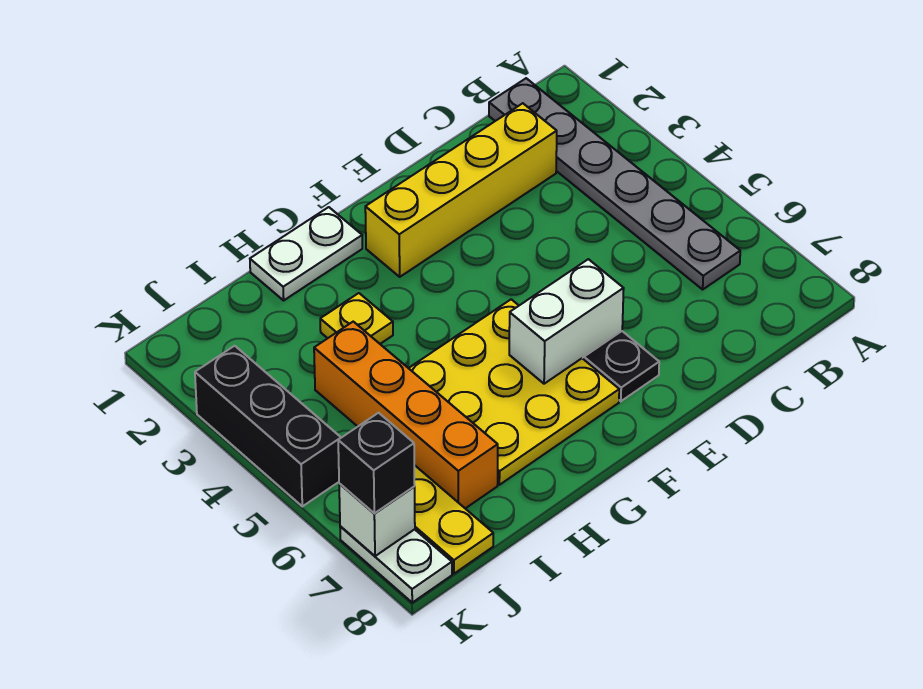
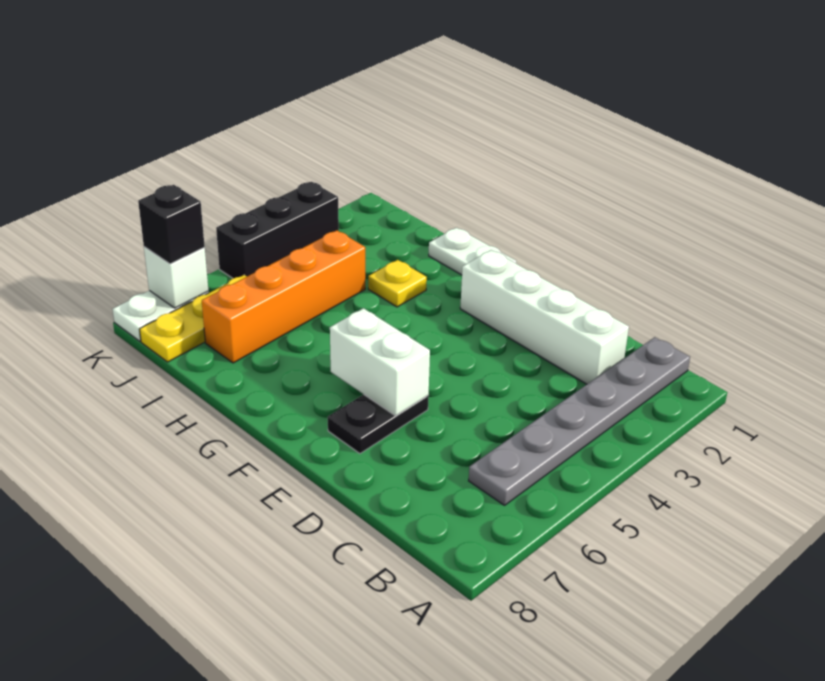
yellow brick C2:F2 level 1 -> white brick C2:F2 level 1
yellow plate F5:H7 level 1 -> none

